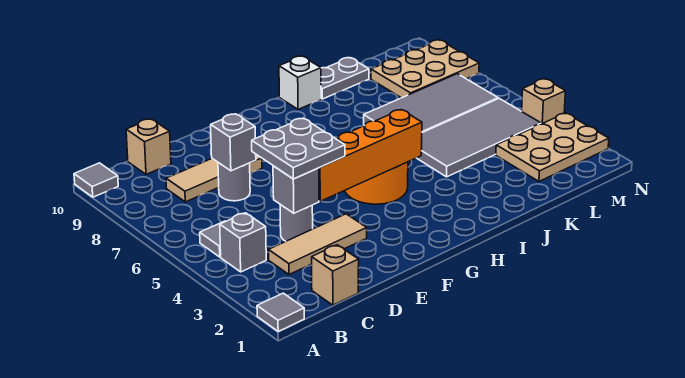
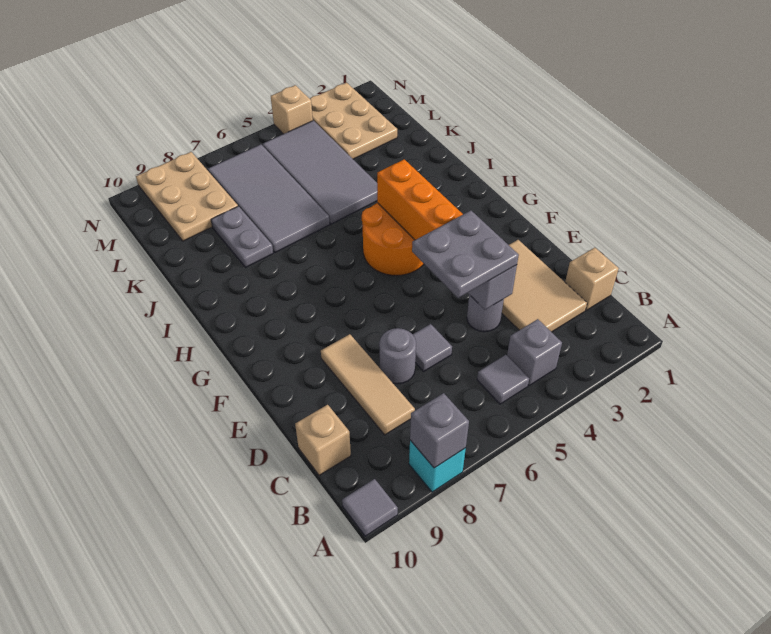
grey tile A1 level 1 -> grey tile D6 level 1
none -> cyan brick A8 level 1
tan tile C3:E3 level 1 -> tan tile C2:E3 level 1
grey brick D7 level 2 -> grey brick A8 level 2
white brick I10 level 1 -> none
grey plate J10:K10 level 1 -> grey plate J8:K8 level 1

